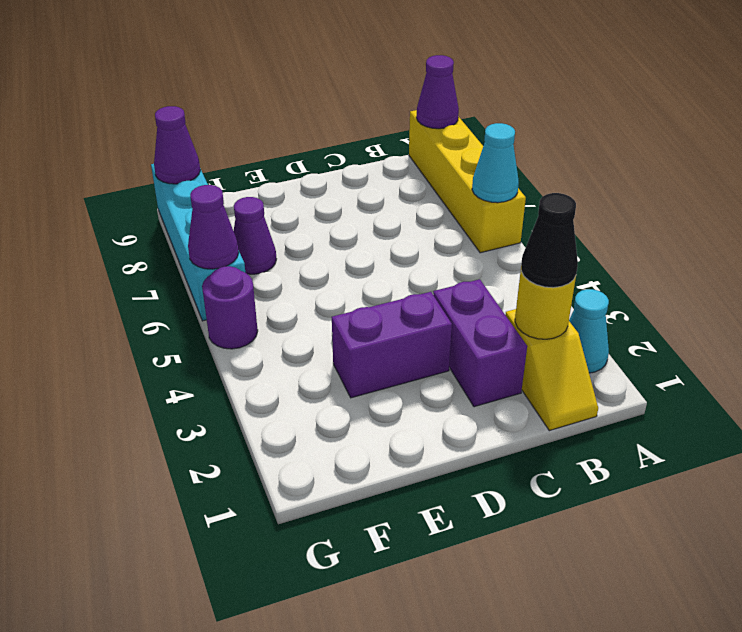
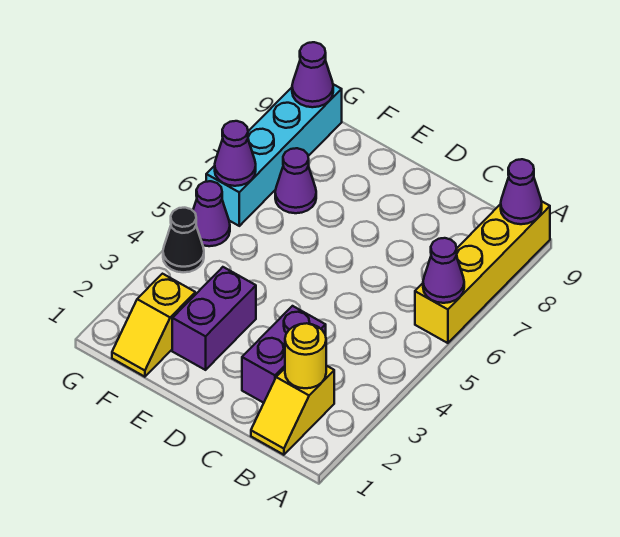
cyan cone A2 level 1 -> none
cyan cone A6 level 2 -> purple cone A6 level 2
black cone B2 level 3 -> black cone G4 level 1
purple brick D3:E3 level 1 -> purple brick E2:E3 level 1
none -> yellow slope F1:F2 level 1 top 2
purple round brick G5 level 1 -> purple cone G5 level 1

